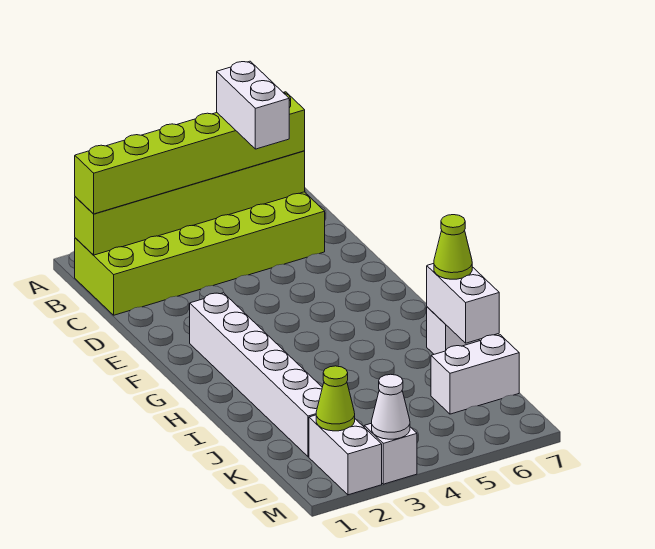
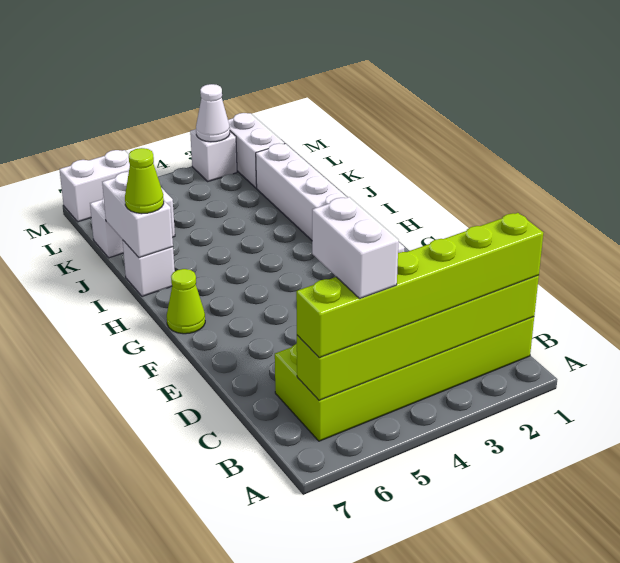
lime cone L2 level 2 -> lime cone G7 level 1
none -> white brick M6:M7 level 1

